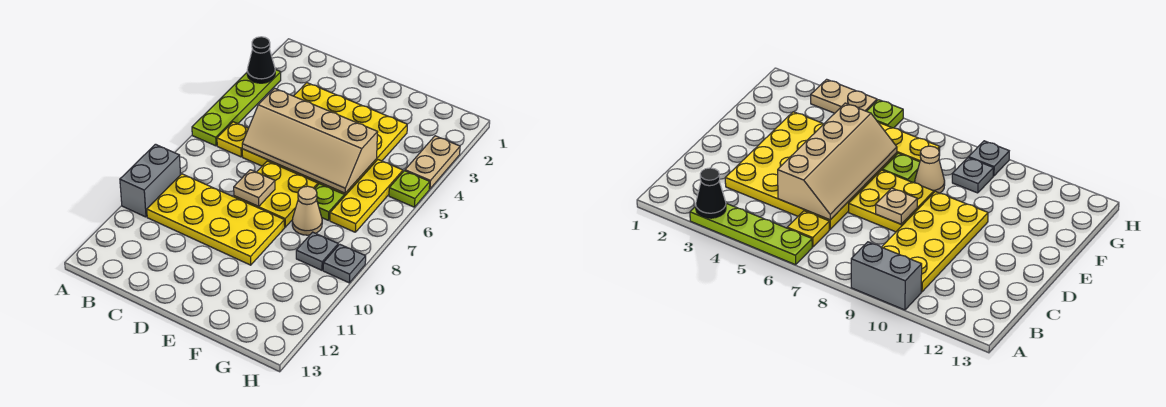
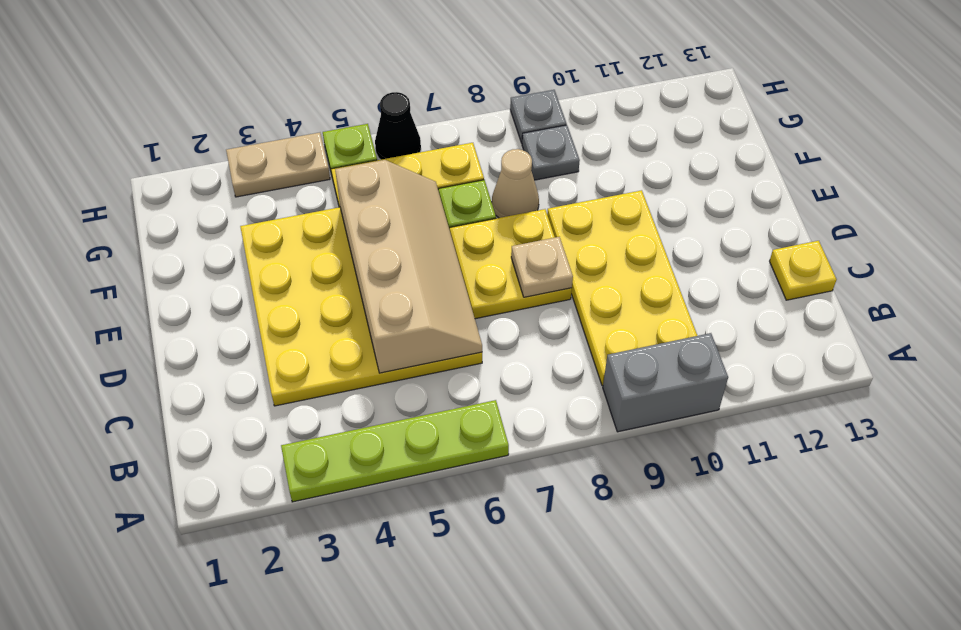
black cone A3 level 2 -> black cone H6 level 1
yellow plate B6 level 1 -> yellow plate C13 level 1

